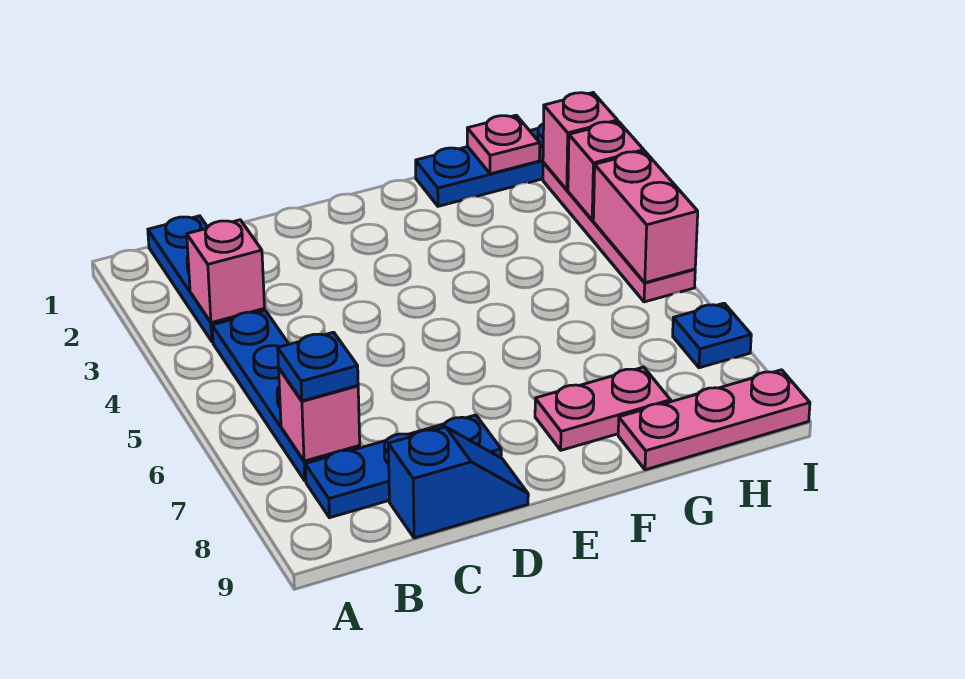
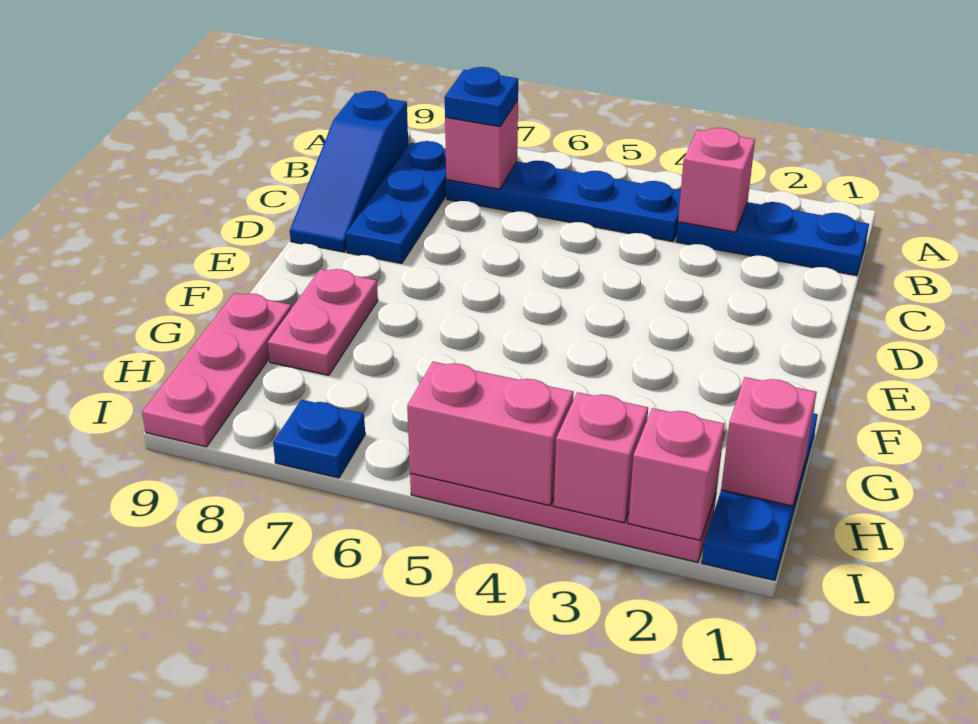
blue slope C9:D9 level 1 top C -> blue slope B9:D9 level 1 top B
pink plate H1 level 2 -> pink brick H1 level 2

